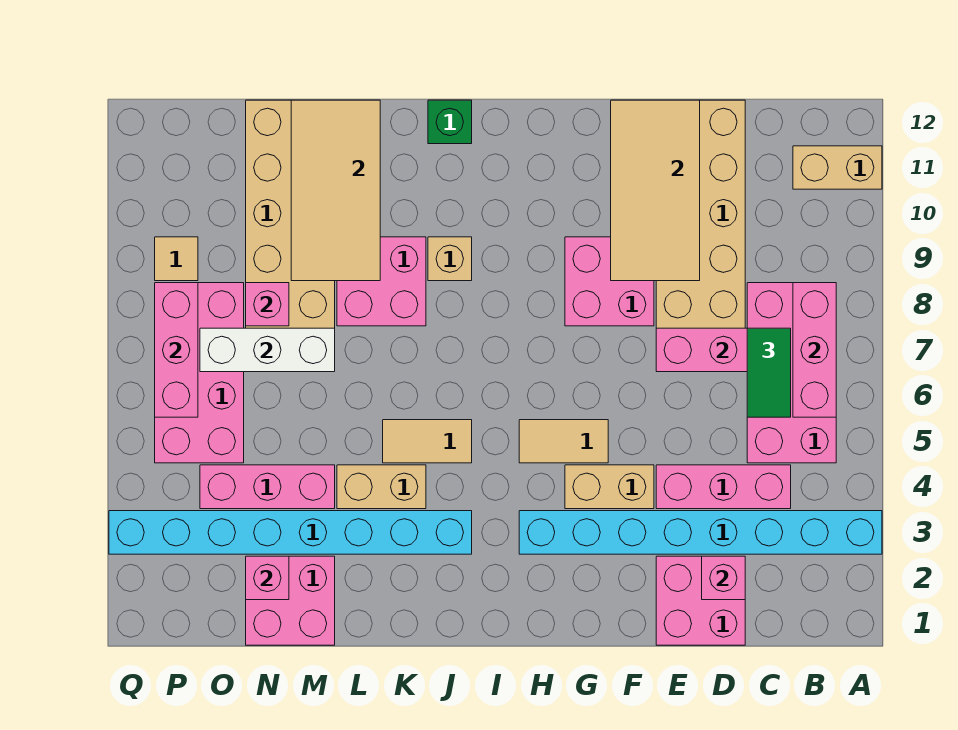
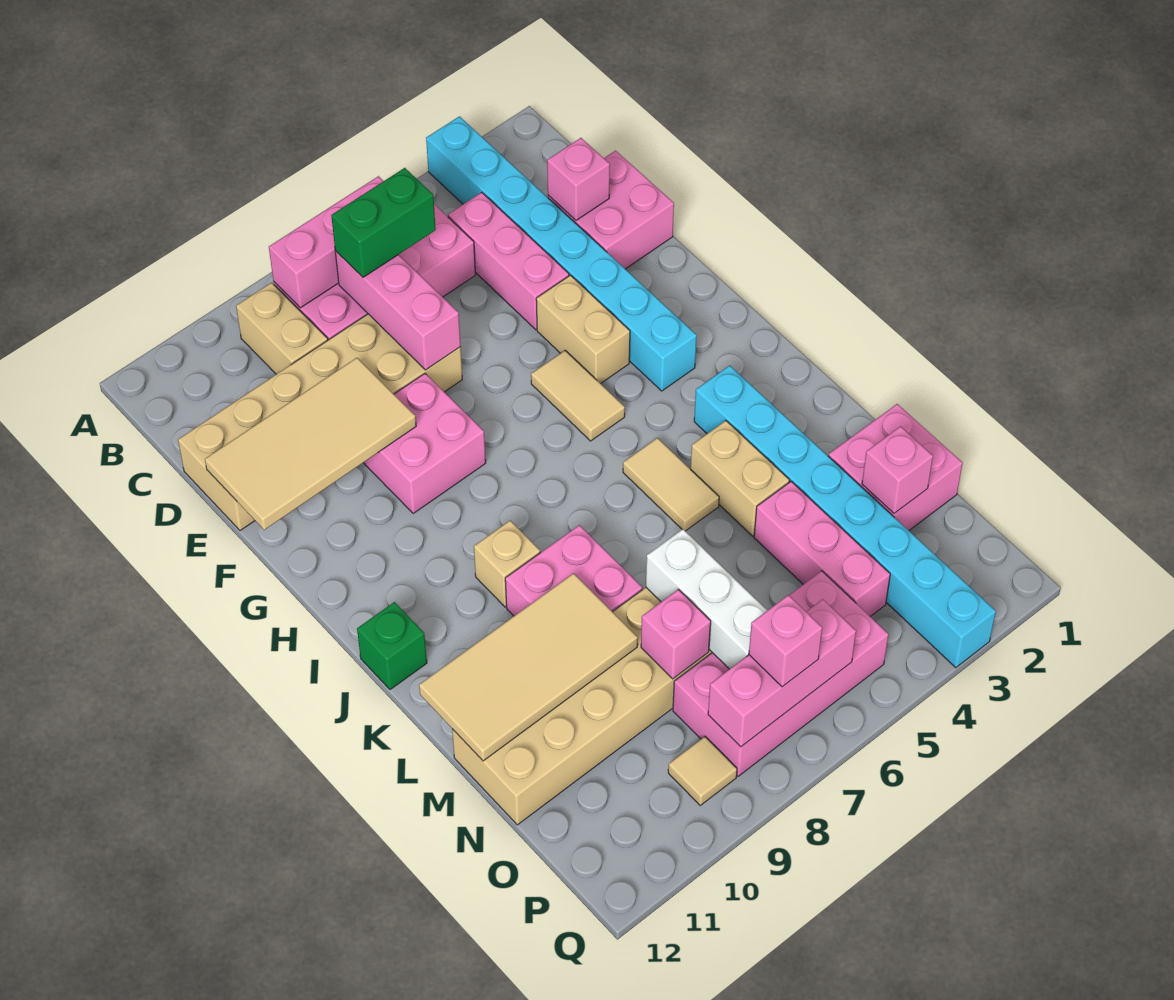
tan brick A11:B11 level 1 -> tan brick B9:C9 level 1
green tile C6:C7 level 3 -> green brick C6:C7 level 3
none -> pink brick P7 level 3

